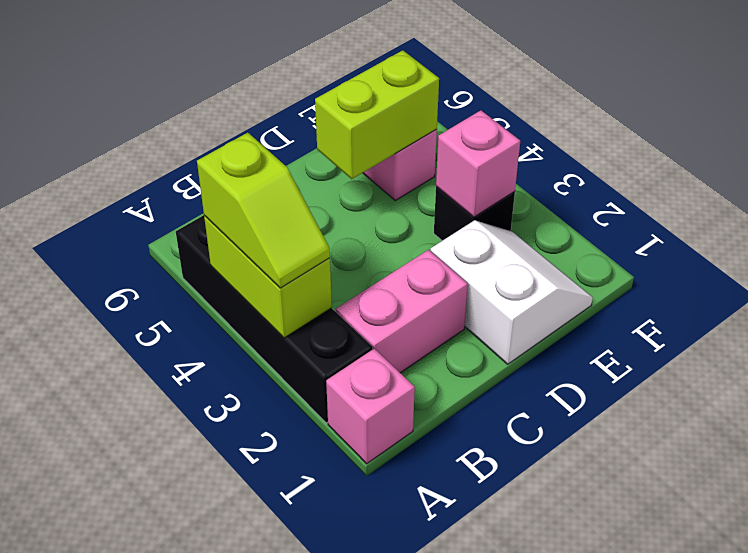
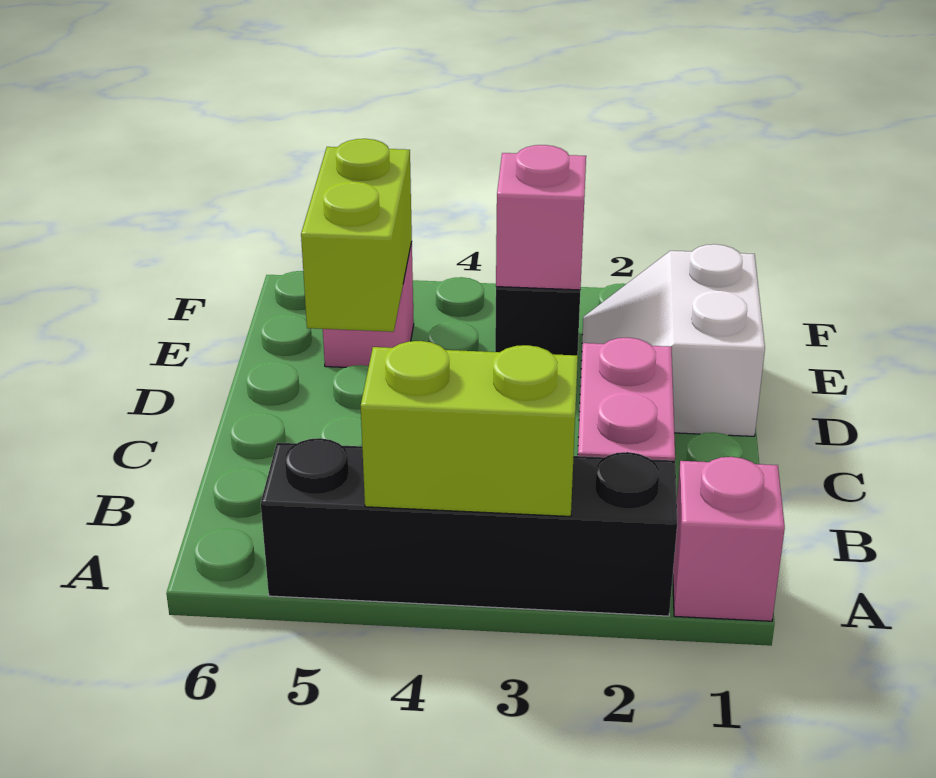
lime slope A3:A4 level 3 top 4 -> none
white slope D1:E2 level 1 top D -> white slope D1:E2 level 1 top 1

